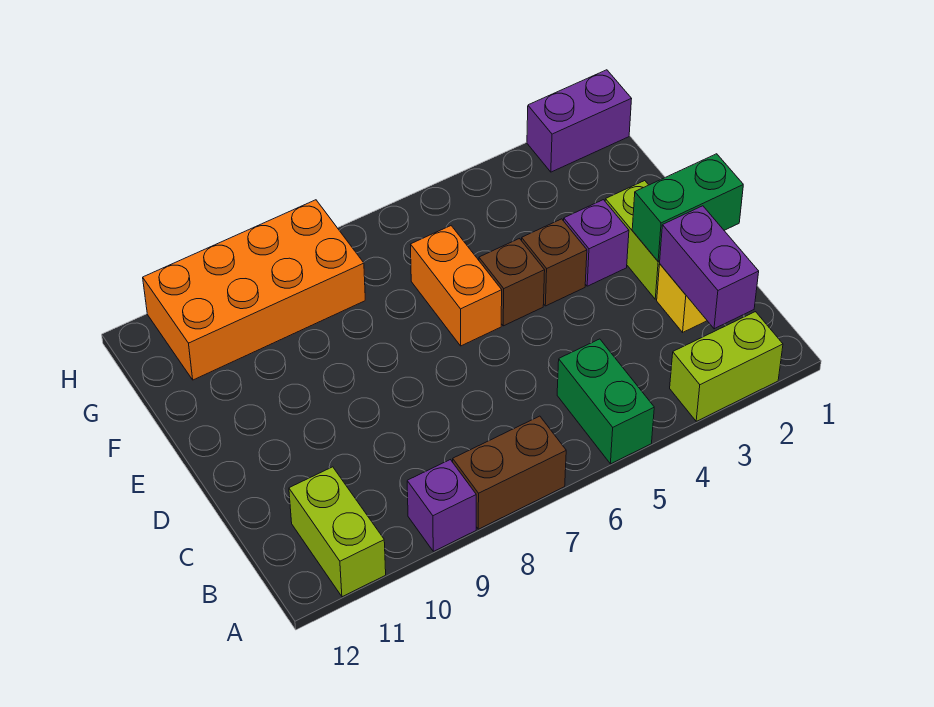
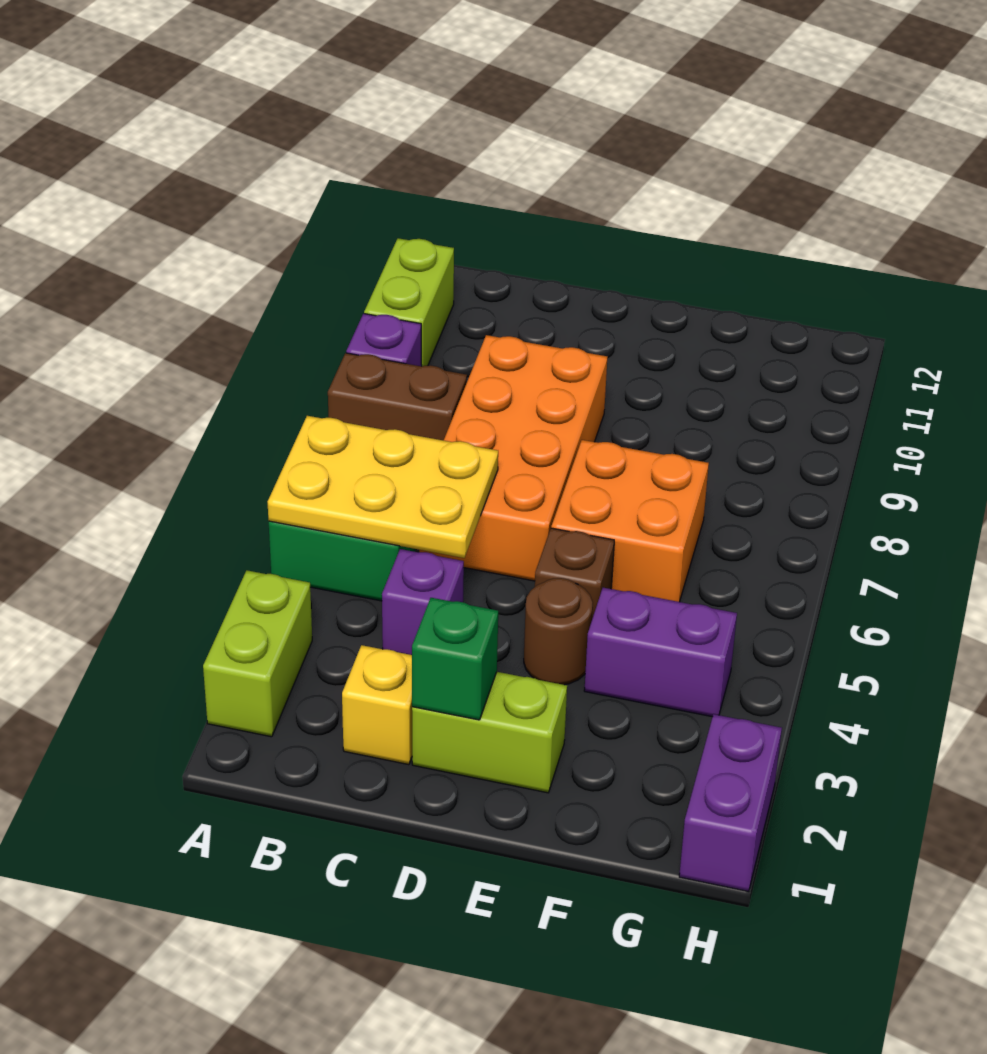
none -> yellow plate A5:C6 level 2
brown brick A7:A8 level 1 -> brown brick A8:B8 level 1
lime brick A11:B11 level 1 -> lime brick A10:A11 level 1
purple brick B2:C2 level 2 -> purple brick F4:G4 level 1
green brick D1:D2 level 2 -> green brick D2 level 2
purple brick E3 level 1 -> purple brick C4 level 1
brown brick E4 level 1 -> brown round brick E4 level 1
orange brick E6:F6 level 1 -> orange brick E6:F7 level 1
orange brick G8:H11 level 1 -> orange brick C6:D9 level 1

